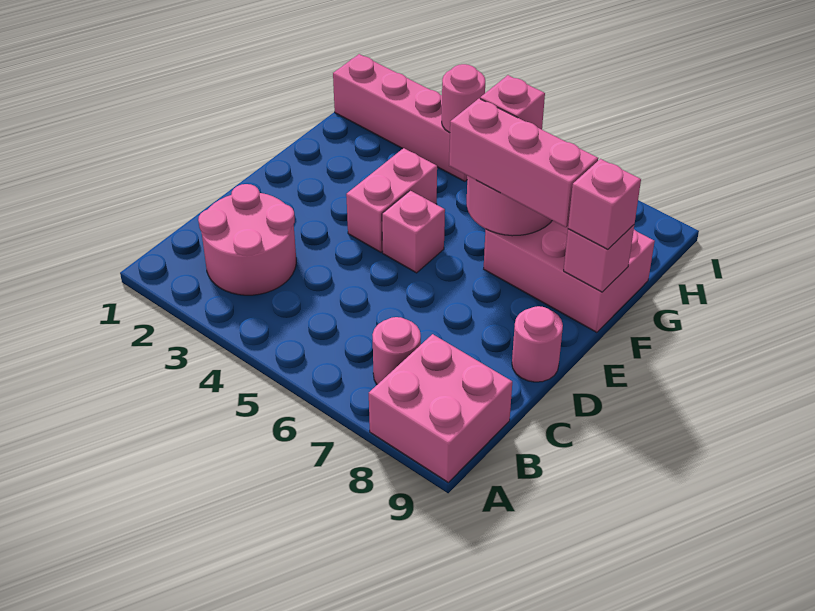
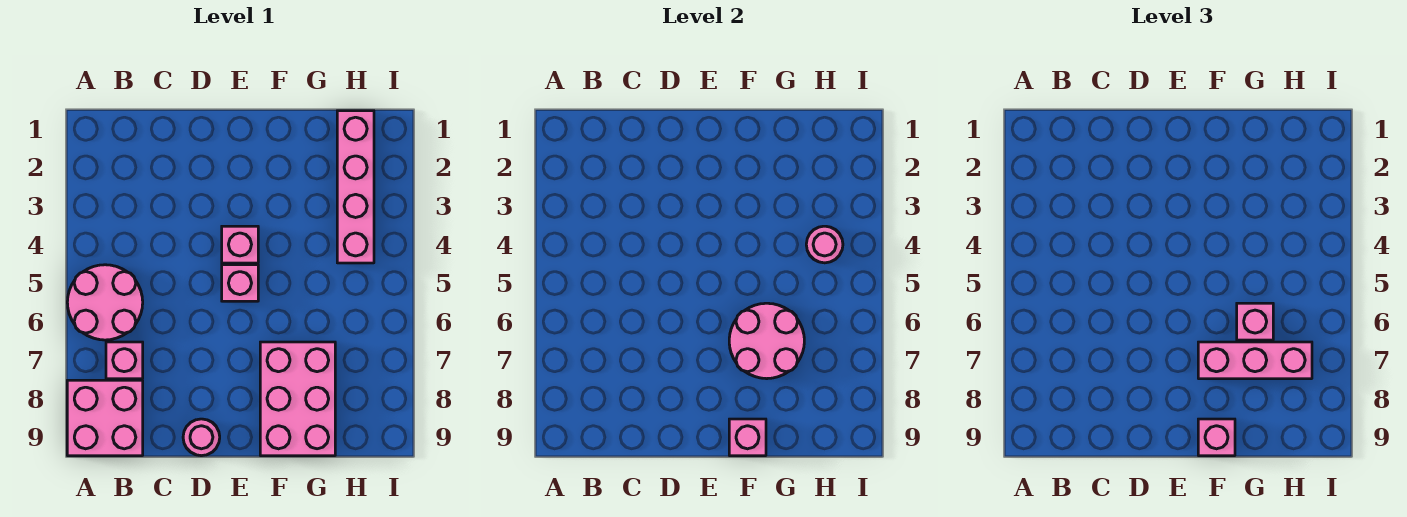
pink round brick B2:C3 level 1 -> pink round brick A5:B6 level 1
pink round brick B7 level 1 -> pink brick B7 level 1
pink brick E4:F4 level 1 -> pink brick E4 level 1
pink brick F6:F8 level 3 -> pink brick F7:H7 level 3

